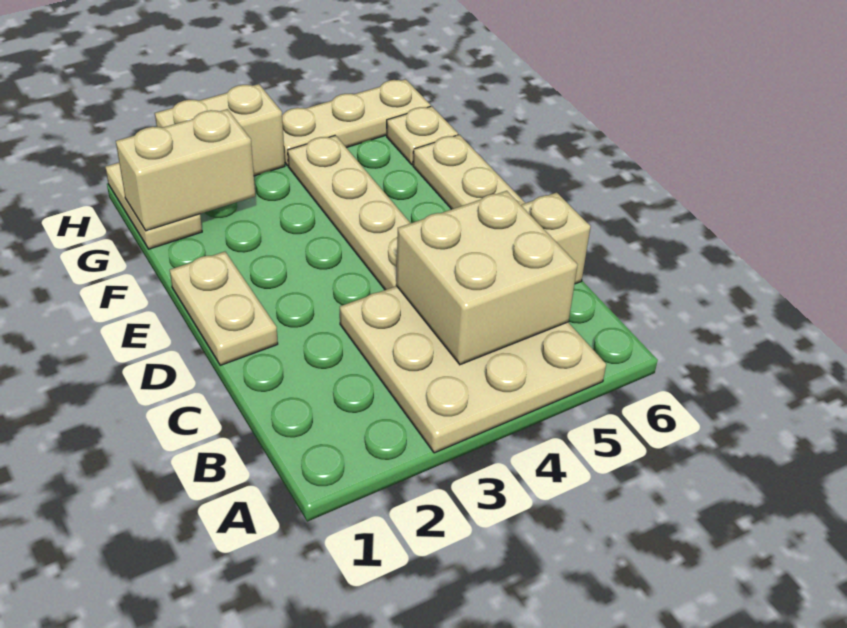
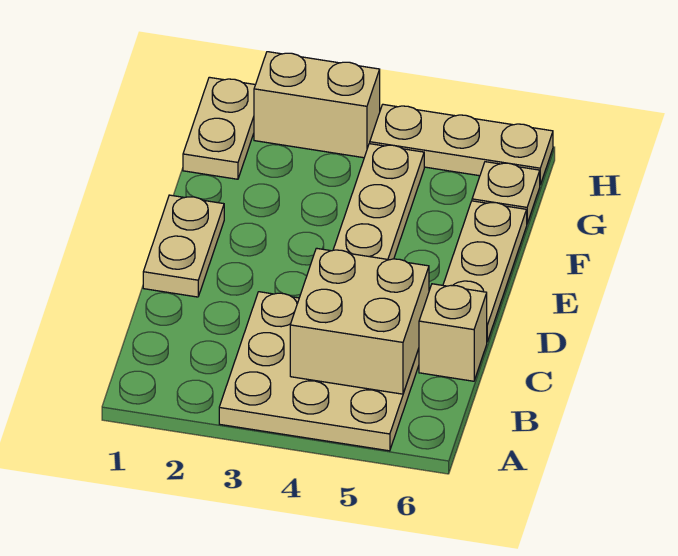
tan brick G1:G2 level 2 -> none

